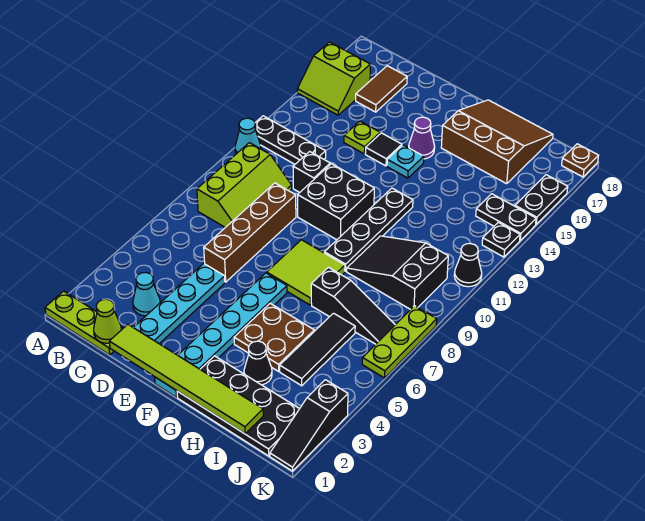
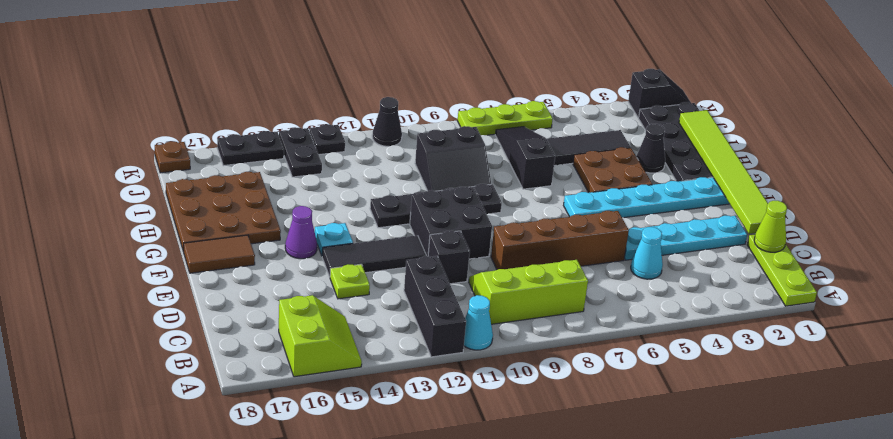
black plate A12:C12 level 1 -> black brick A12:C12 level 1
cyan cone C3 level 1 -> cyan cone C5 level 1
brown tile C16:C17 level 1 -> brown tile F17:F18 level 1
black tile E14 level 1 -> black tile E12:E14 level 1
lime tile F7:G8 level 1 -> none
brown slope G16:I18 level 1 top 16 -> brown plate G16:I18 level 1
black slope H9:J10 level 1 top J -> black slope H9:I10 level 1 top I
black slope K1:K3 level 1 top 3 -> black slope K1:K2 level 1 top 2

